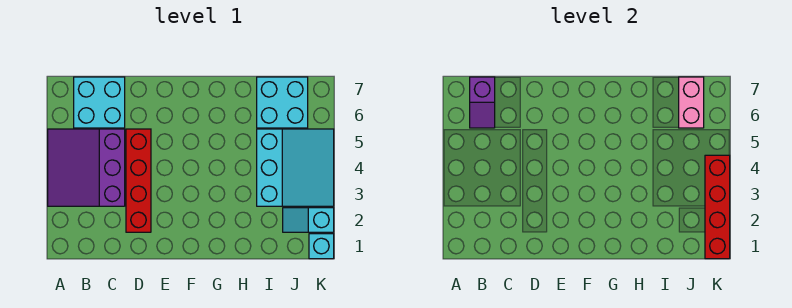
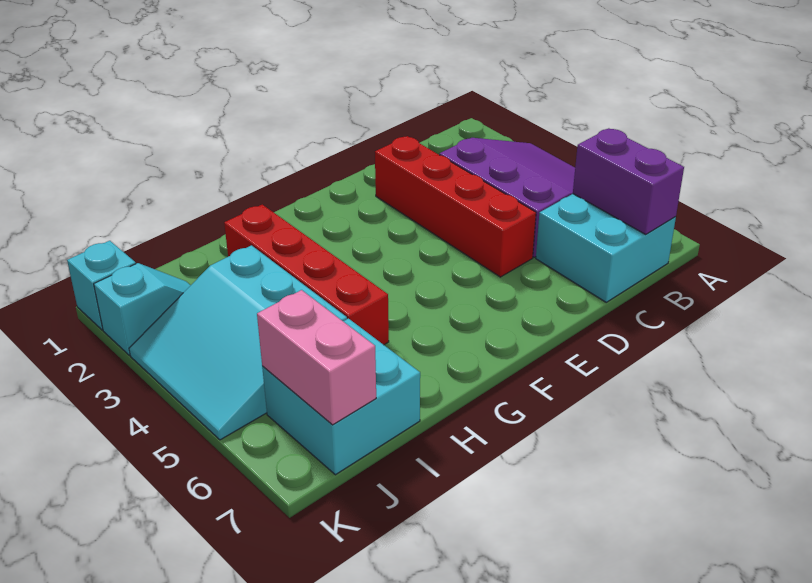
purple slope B6:B7 level 2 top 7 -> purple brick B6:B7 level 2
red brick K1:K4 level 2 -> red brick H2:H5 level 1

